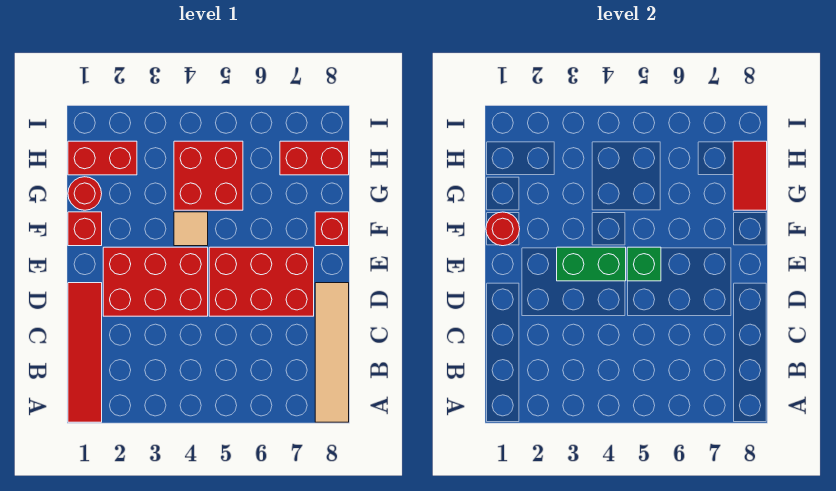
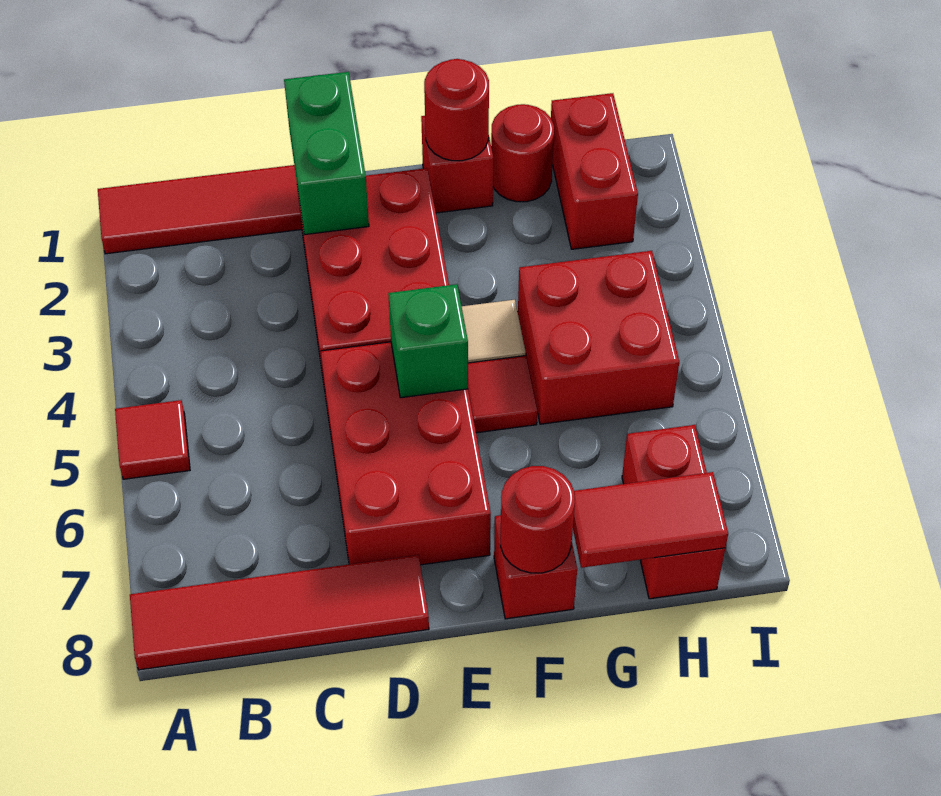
none -> red tile A5 level 1
tan tile A8:D8 level 1 -> red tile A8:D8 level 1
green brick E3:E4 level 2 -> green brick D1:D2 level 2
none -> red tile F5 level 1
none -> red round brick F8 level 2

